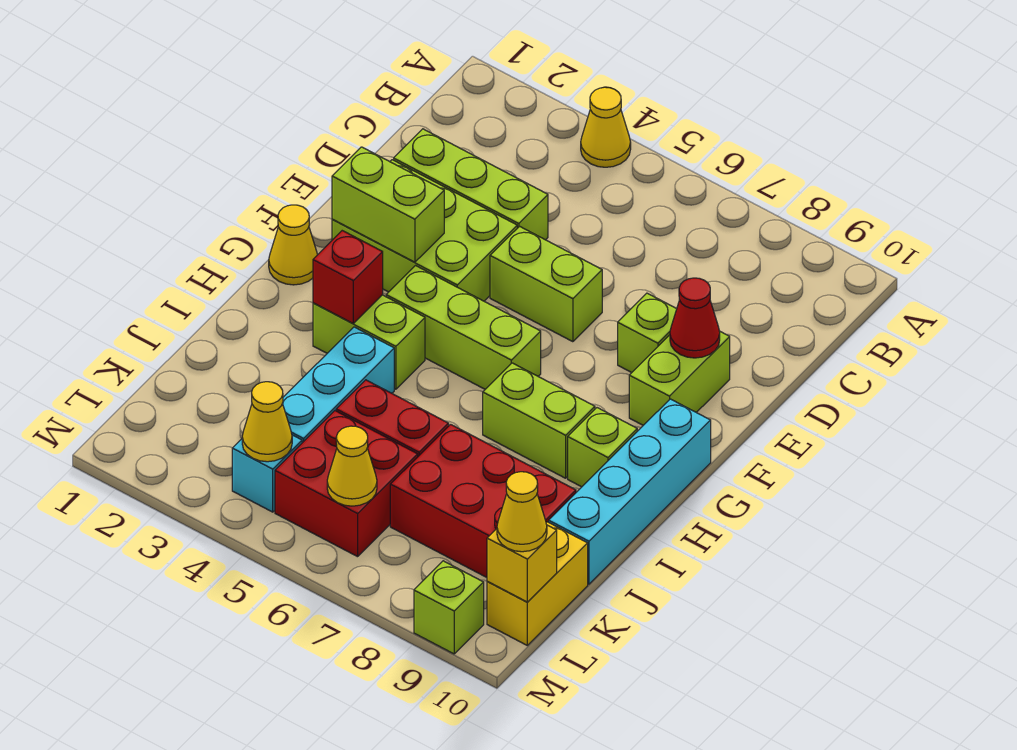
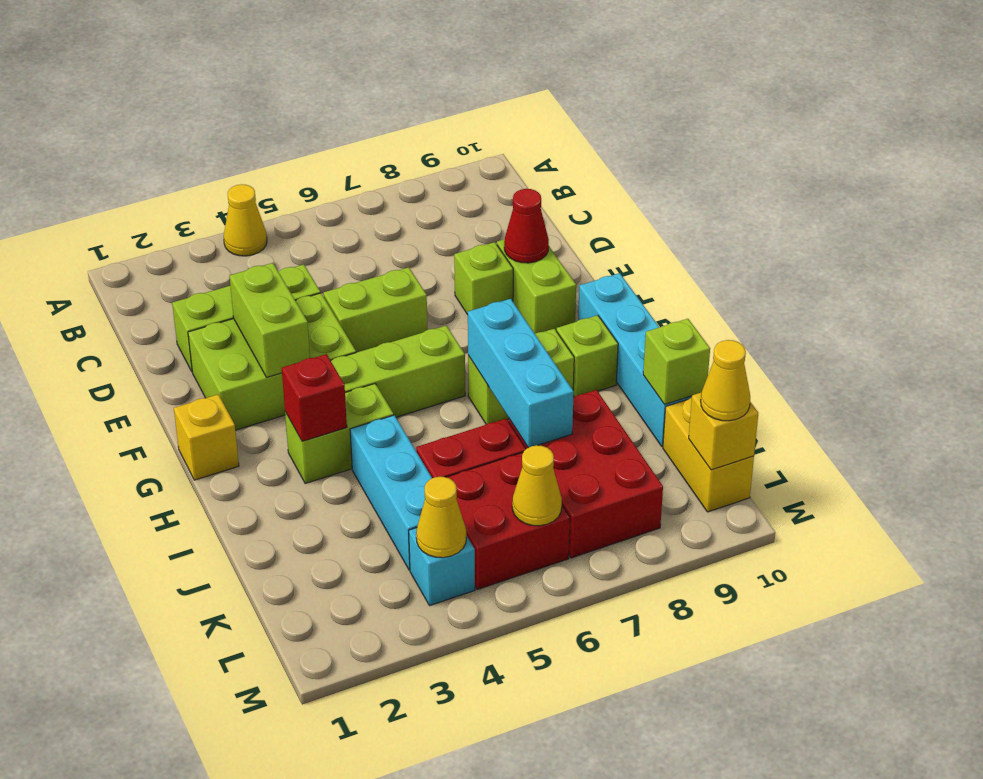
lime brick F2:F3 level 2 -> lime brick E3:F3 level 2
yellow cone G1 level 1 -> yellow brick G1 level 1
none -> cyan brick H7:J7 level 2
red brick J7:K9 level 1 -> red brick J7:L8 level 1
lime brick M9 level 1 -> lime brick J10 level 2

